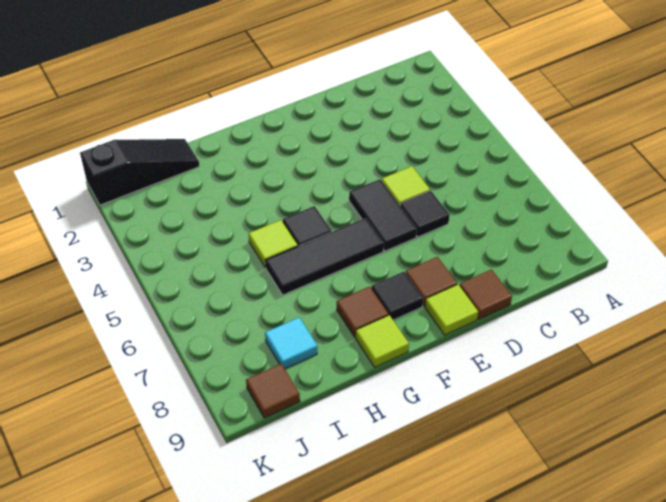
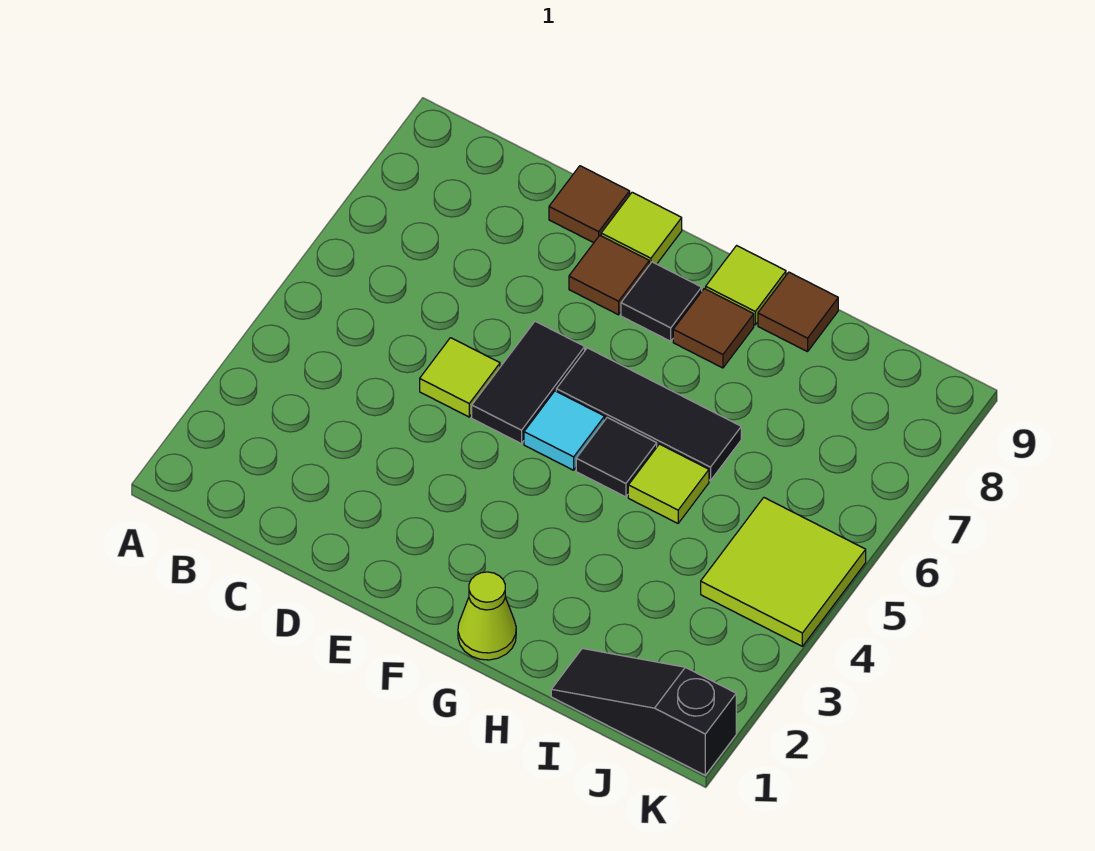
black tile D6 level 1 -> none
none -> lime cone G1 level 1
cyan tile I8 level 1 -> cyan tile F5 level 1
none -> lime tile J4:K5 level 1
brown tile J9 level 1 -> brown tile H9 level 1

